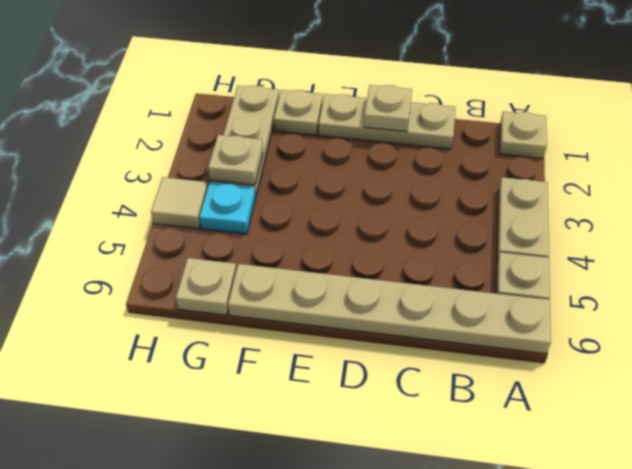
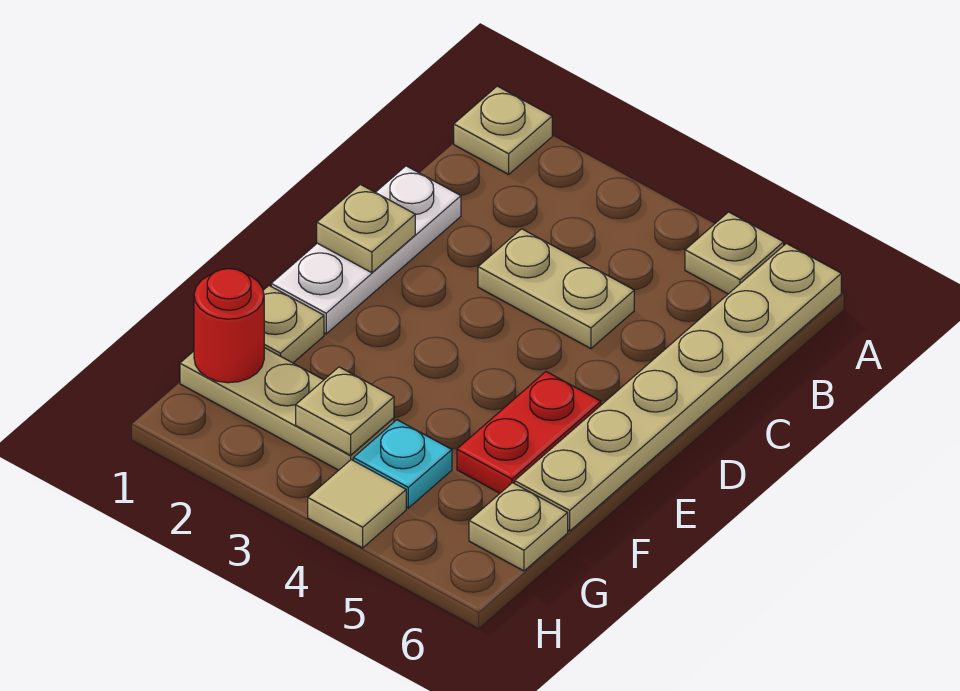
tan plate A3:A4 level 1 -> tan plate C3:C4 level 1
tan plate C1:E1 level 1 -> white plate C1:E1 level 1
none -> red plate E5:F5 level 1
none -> red round brick G1 level 2

